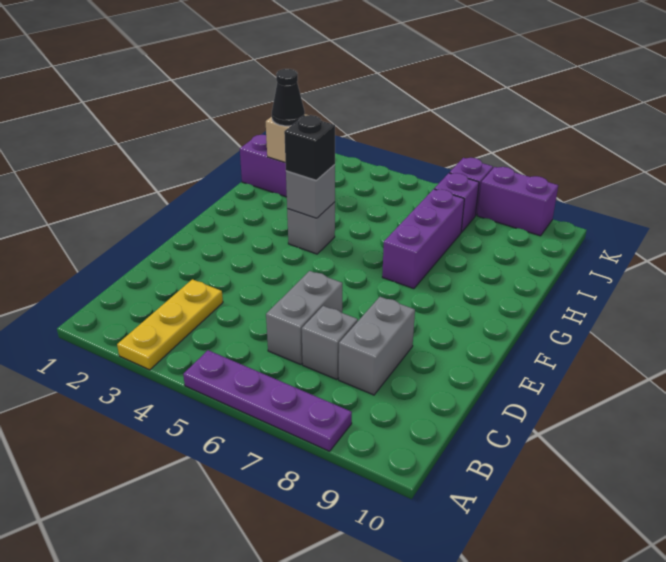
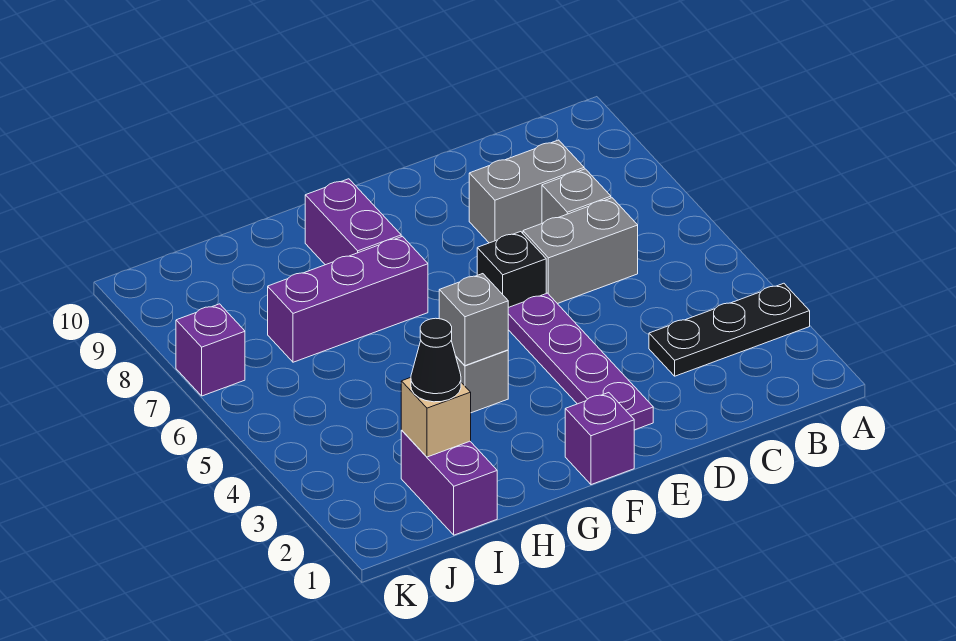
yellow plate A3:C3 level 1 -> black plate A3:C3 level 1
purple plate A5:A8 level 1 -> purple plate E2:E5 level 1
black brick G4 level 3 -> black brick E6 level 1
purple brick J7 level 1 -> purple brick F1 level 1
purple brick K8:K9 level 1 -> purple brick G8:G9 level 1

